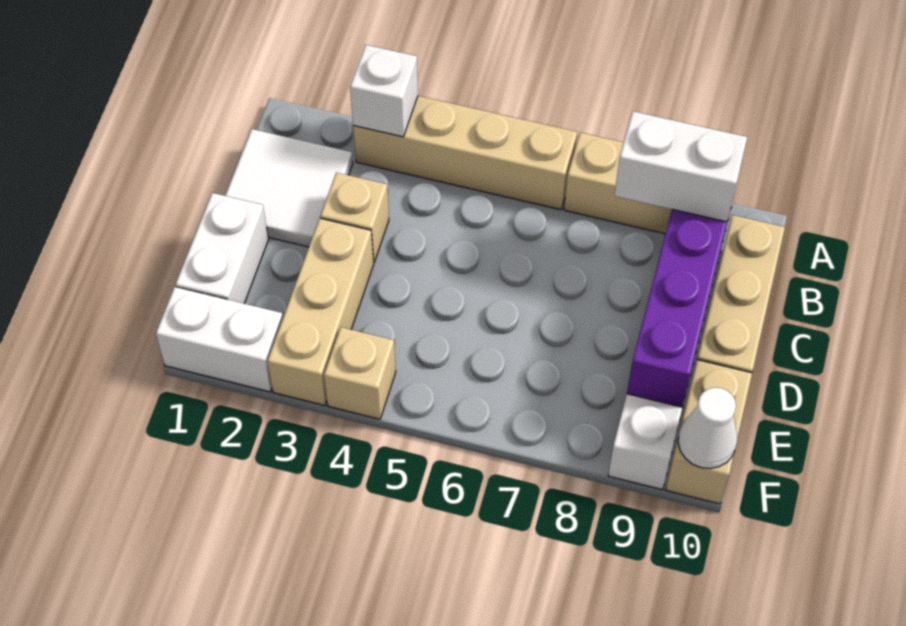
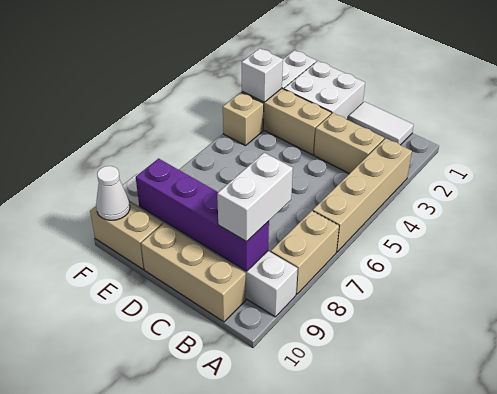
white brick A3 level 2 -> white brick F3 level 2
white tile B1:C2 level 1 -> white tile B1:C1 level 1
tan brick C3 level 1 -> tan brick B3:C3 level 1
white brick D1:E1 level 1 -> white brick D1:E2 level 1

